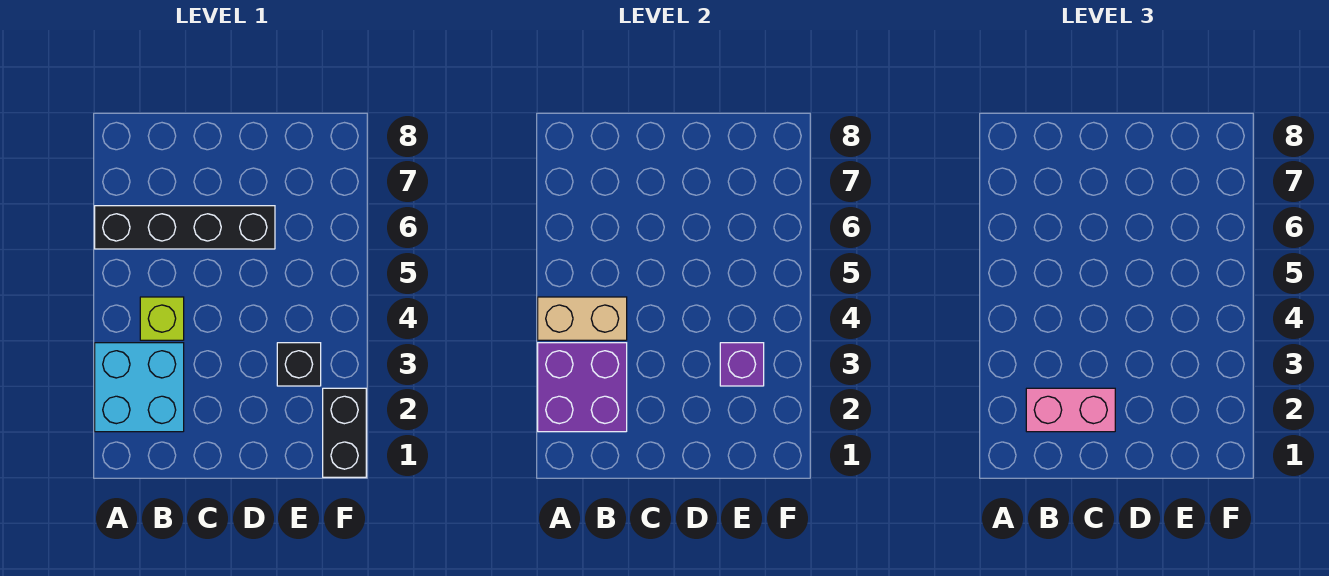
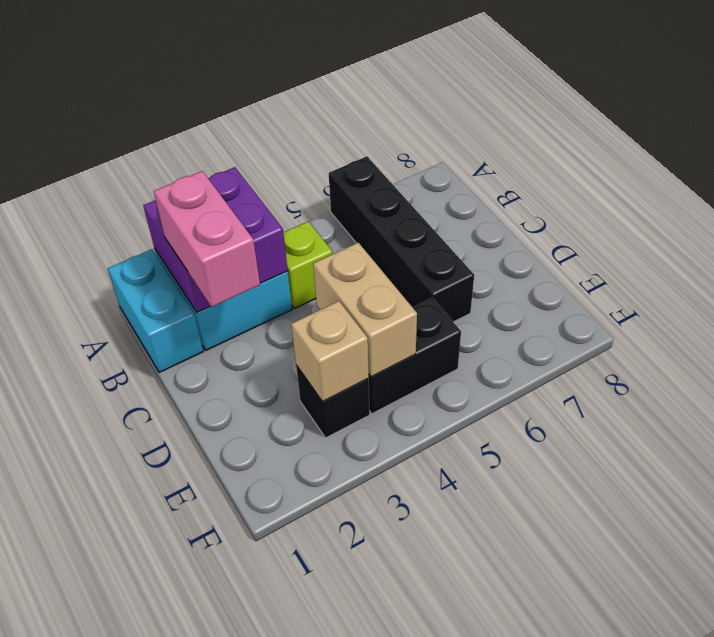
none -> cyan brick A1:B1 level 1
tan brick A4:B4 level 2 -> tan brick D4:E4 level 2
purple brick E3 level 2 -> tan brick E3 level 2
black brick F1:F2 level 1 -> black brick E4:E5 level 1

